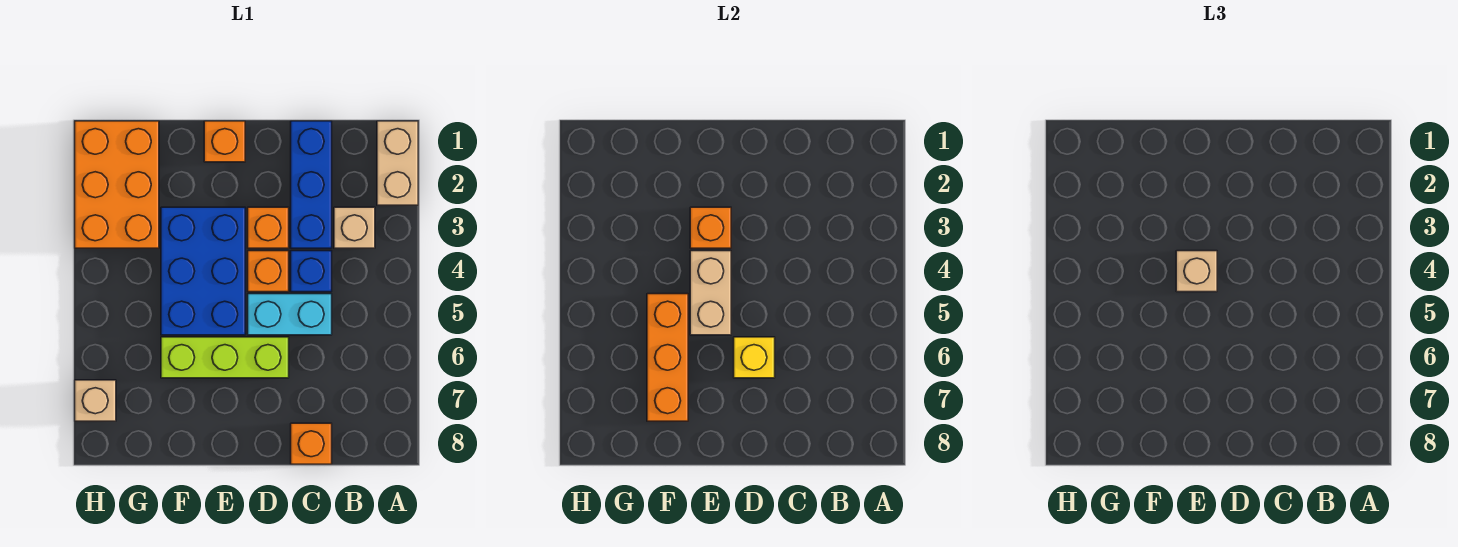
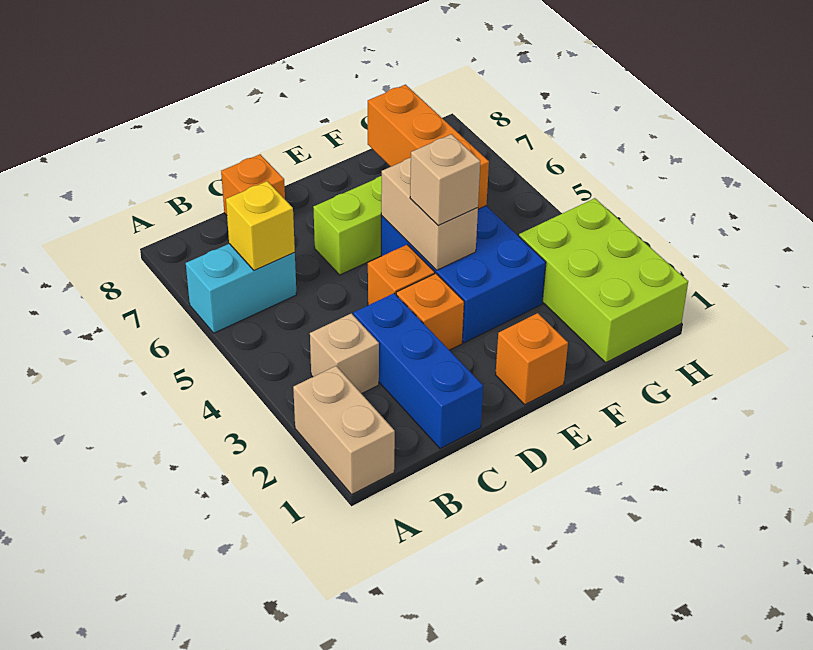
blue brick C4 level 1 -> none
cyan brick C5:D5 level 1 -> cyan brick A6:B6 level 1
yellow brick D6 level 2 -> yellow brick B6 level 2
orange brick E3 level 2 -> none
orange brick G1:H3 level 1 -> lime brick G1:H3 level 1
tan brick H7 level 1 -> none

